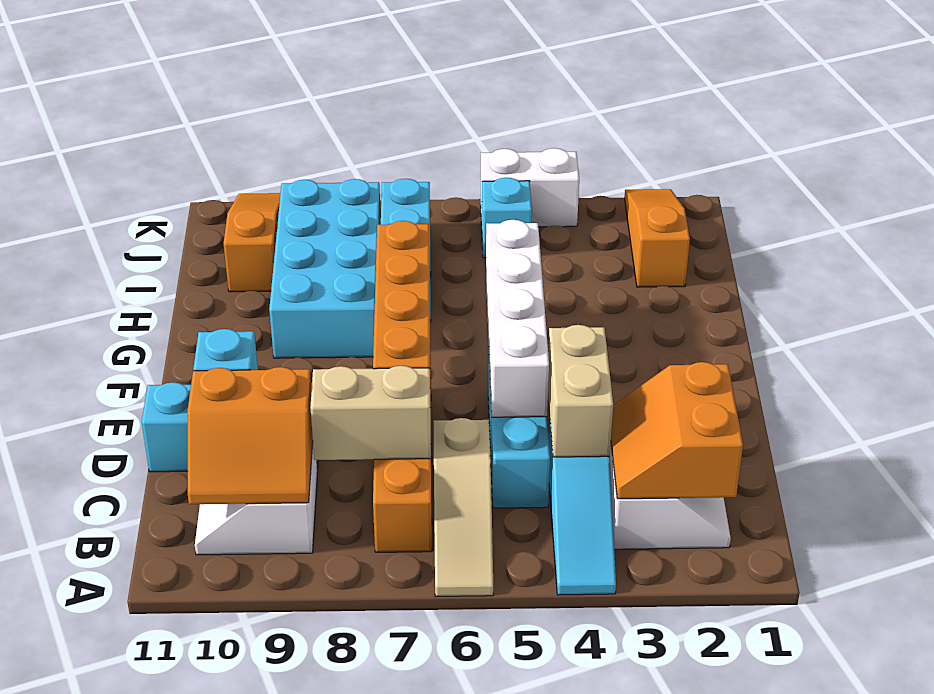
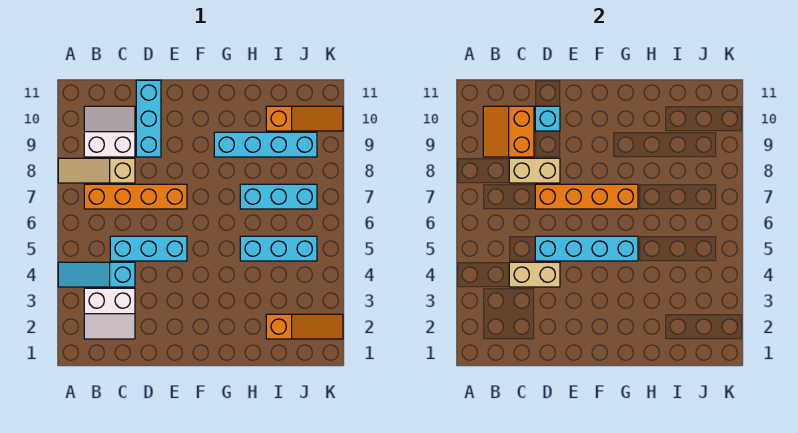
tan slope A6:C6 level 1 top C -> tan slope A8:C8 level 1 top C
orange slope B2:C3 level 2 top 2 -> none
tan brick C7:C8 level 2 -> tan brick C8:D8 level 2
white brick D5:G5 level 2 -> cyan brick D5:G5 level 2
cyan brick G8:J9 level 1 -> cyan brick G9:J9 level 1
cyan brick J5 level 1 -> cyan brick H5:J5 level 1
white brick K4:K5 level 1 -> none

